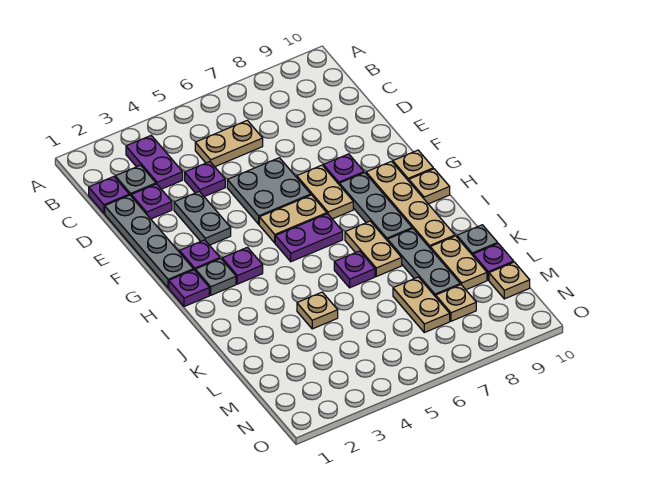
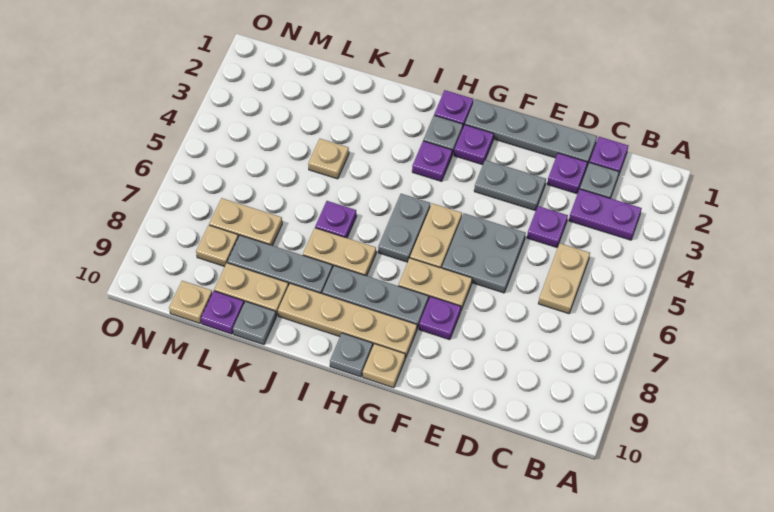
purple plate H5:H6 level 1 -> grey plate H5:H6 level 1
tan plate H10 level 1 -> grey plate H10 level 1

